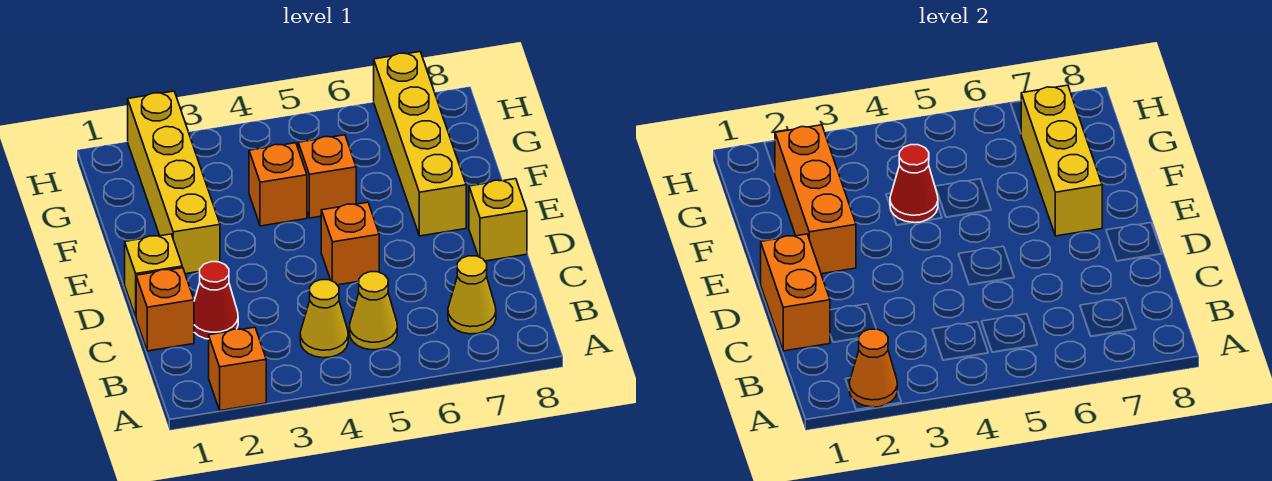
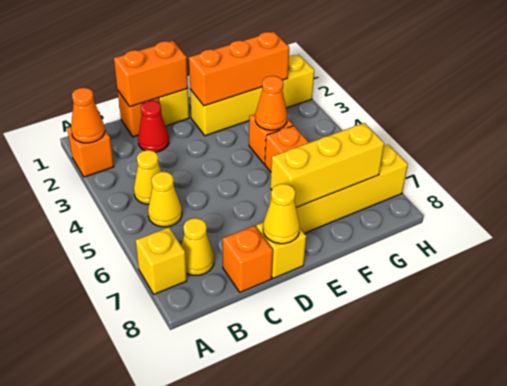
none -> yellow brick A7 level 1
orange brick D5 level 1 -> orange brick C8 level 1
none -> yellow cone D8 level 2
red cone F4 level 2 -> orange cone F4 level 2

